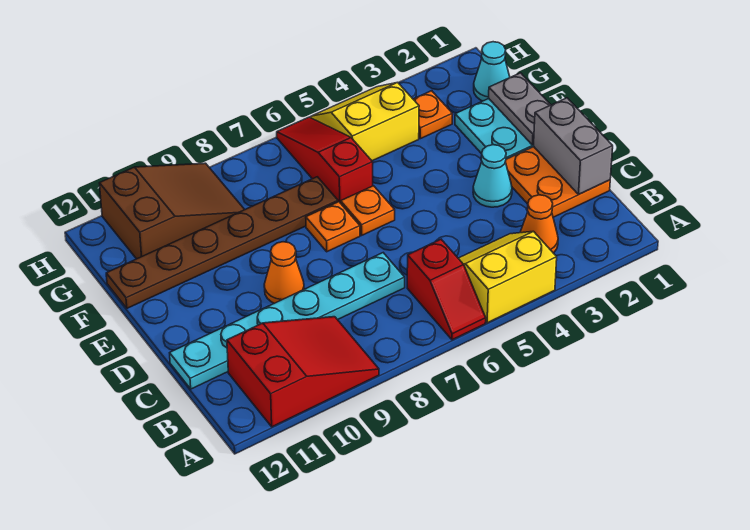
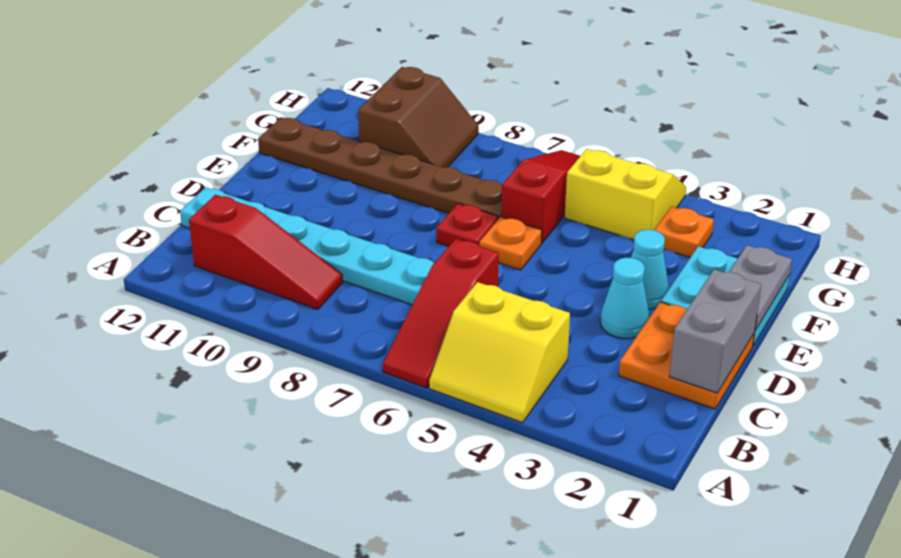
yellow slope A4:B5 level 1 top A -> yellow slope A4:B5 level 1 top B
red slope A6:B6 level 1 top B -> red slope A6:C6 level 1 top C
red slope A9:B11 level 1 top 11 -> red slope B9:B11 level 1 top 11
orange cone B3 level 1 -> none
orange cone D9 level 1 -> none
orange plate E7 level 1 -> red plate E7 level 1
cyan cone G1 level 1 -> cyan cone E3 level 1
brown slope G9:H11 level 1 top 11 -> brown slope G9:H10 level 1 top 10

